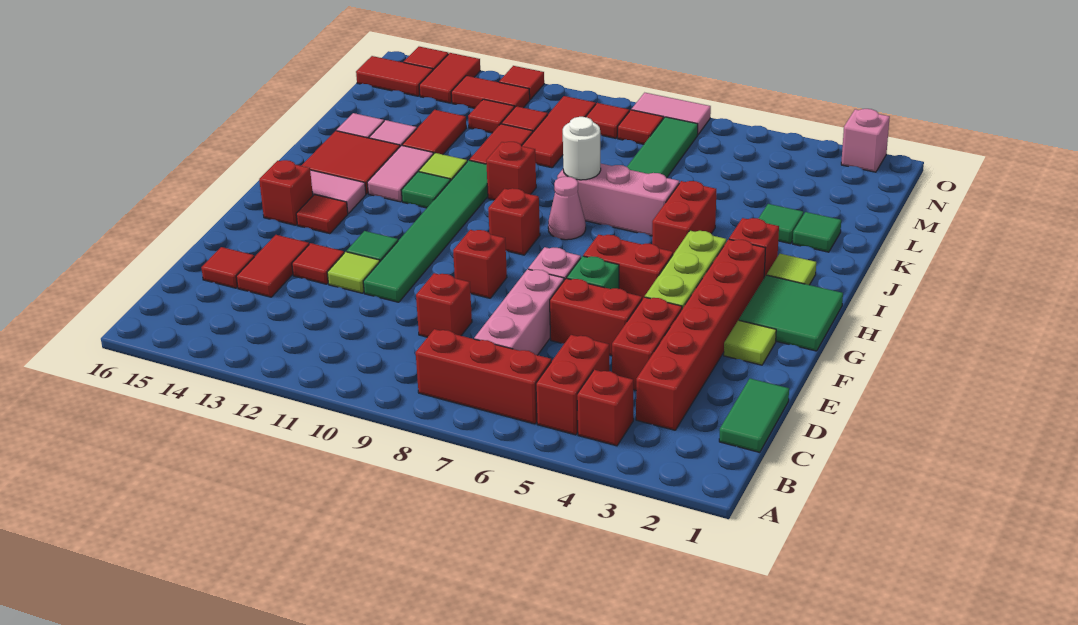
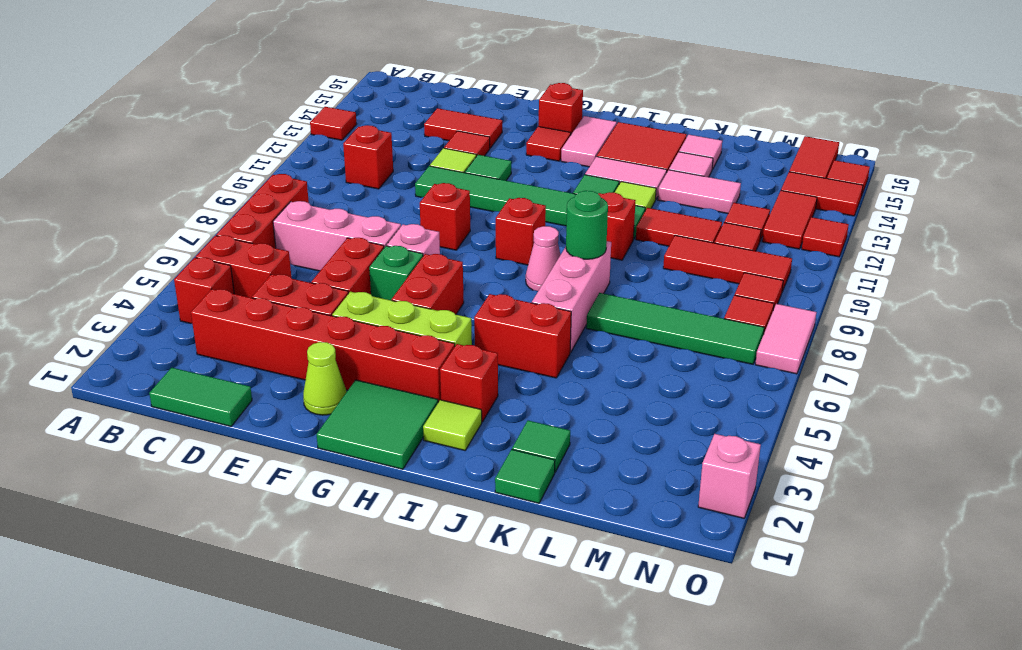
red brick D9 level 1 -> red brick C11 level 1
red tile D15 level 1 -> red tile A13 level 1
lime tile F2 level 1 -> lime cone F2 level 1
white round brick J8 level 2 -> green round brick J8 level 2
green tile K3 level 1 -> green tile K1 level 1
red tile K13:L13 level 1 -> pink tile K13:L13 level 1

